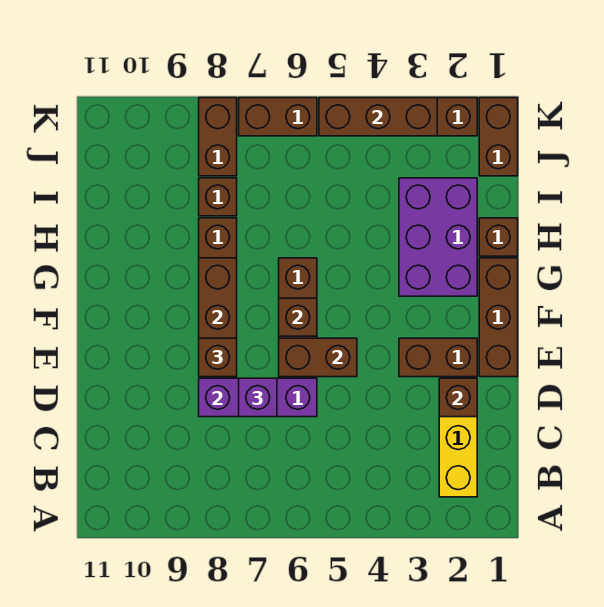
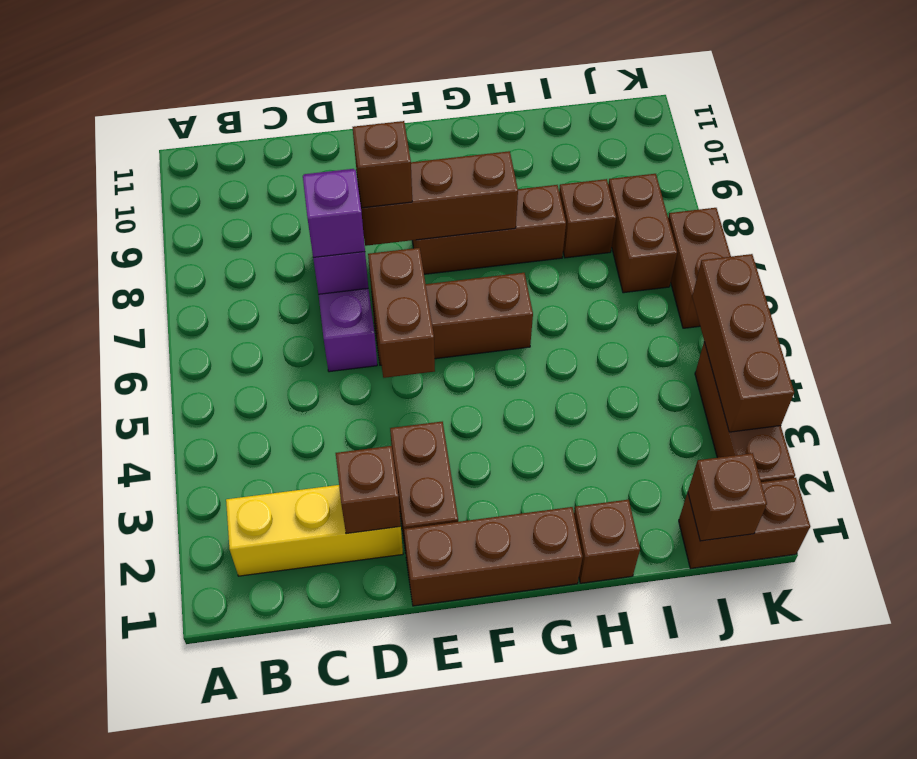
brown brick F6 level 2 -> brown brick J1 level 2
purple brick G2:I3 level 1 -> none
brown brick J8:K8 level 1 -> brown brick J7:J8 level 1

